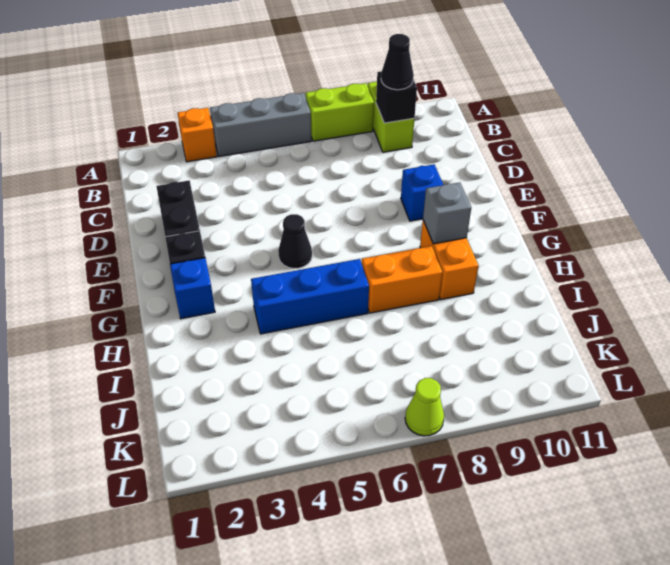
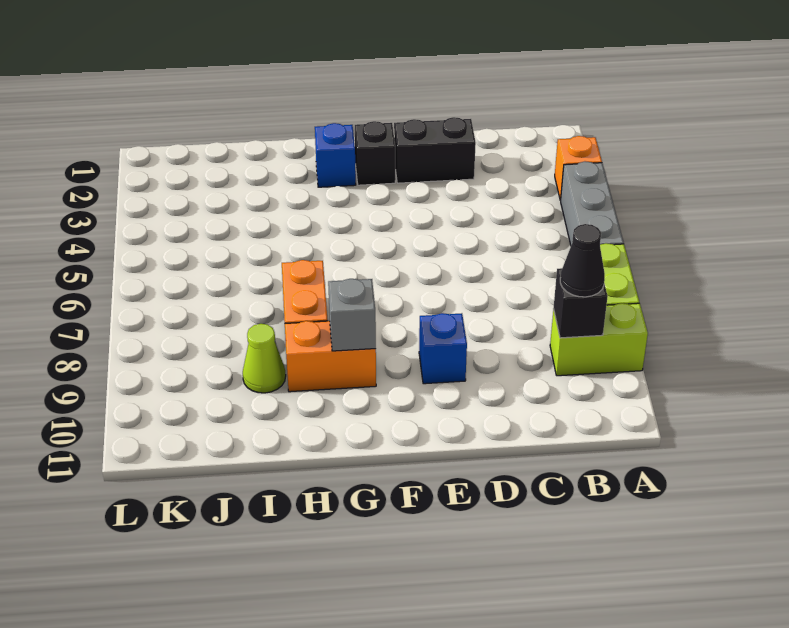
black cone F5 level 1 -> none
blue brick H4:H6 level 1 -> none
lime cone L7 level 1 -> lime cone I9 level 1

